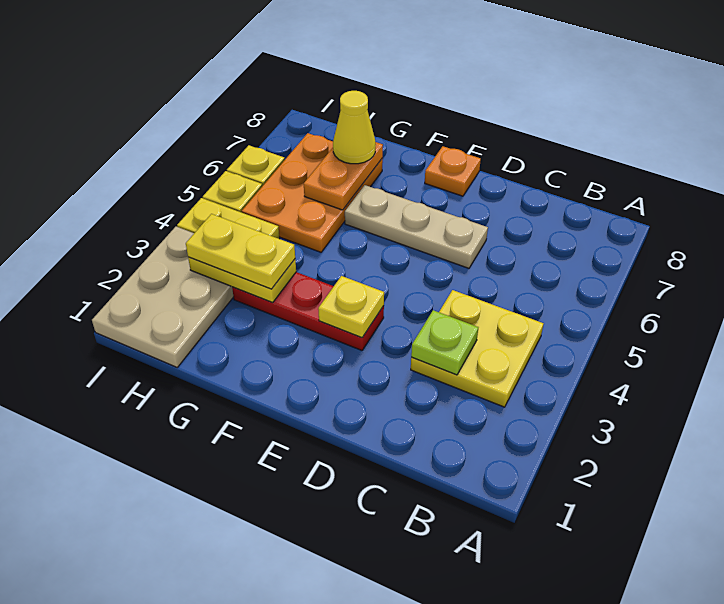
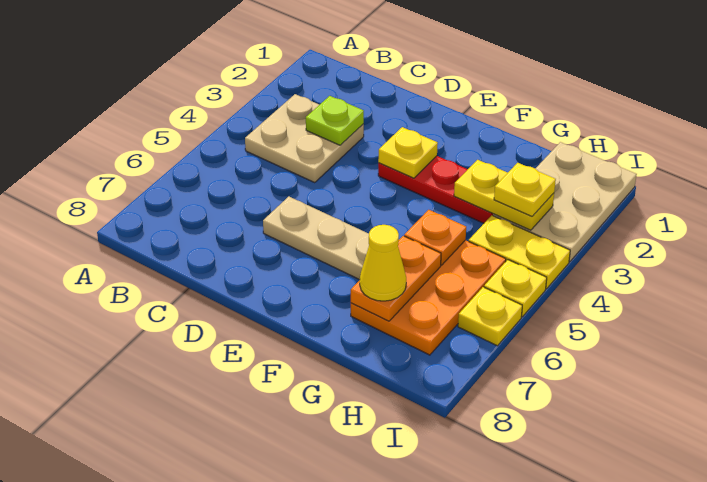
yellow plate B3:C4 level 1 -> tan plate B3:C4 level 1
orange plate E8 level 1 -> orange plate G5 level 2
yellow plate G3:H3 level 3 -> yellow plate H3 level 3

